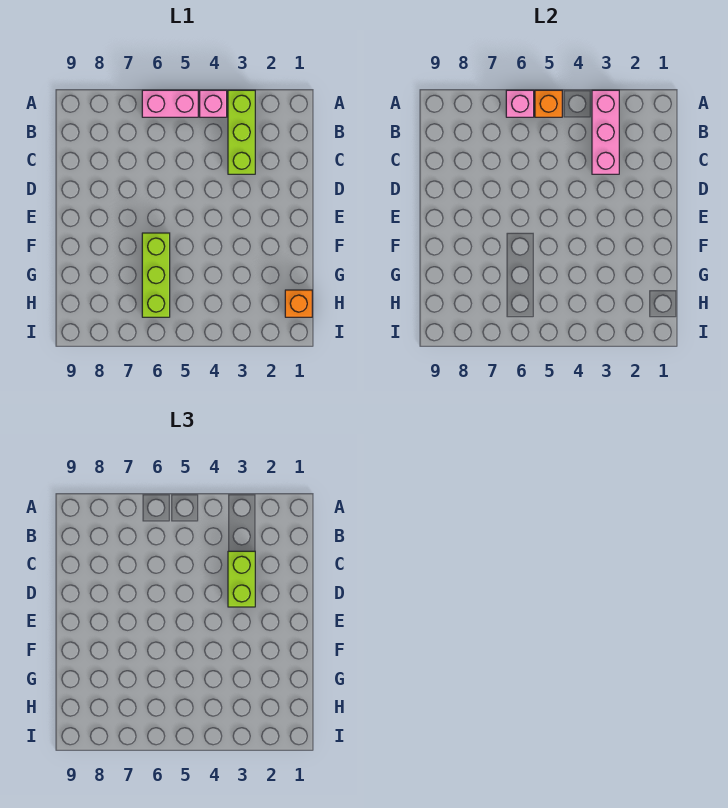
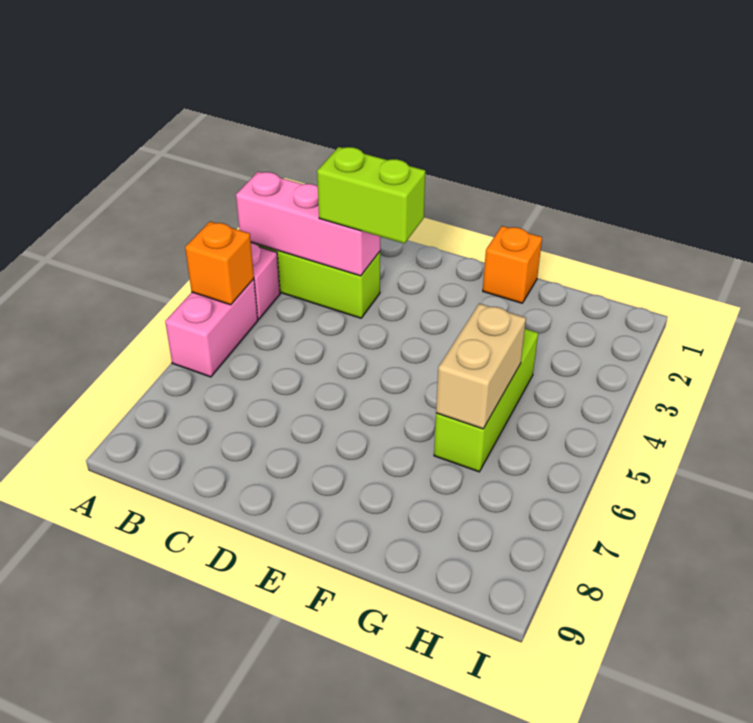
pink brick A6 level 2 -> none
lime brick F6:H6 level 1 -> lime brick G4:G6 level 1
none -> tan brick G5:G6 level 2
orange brick H1 level 1 -> orange brick F1 level 1

